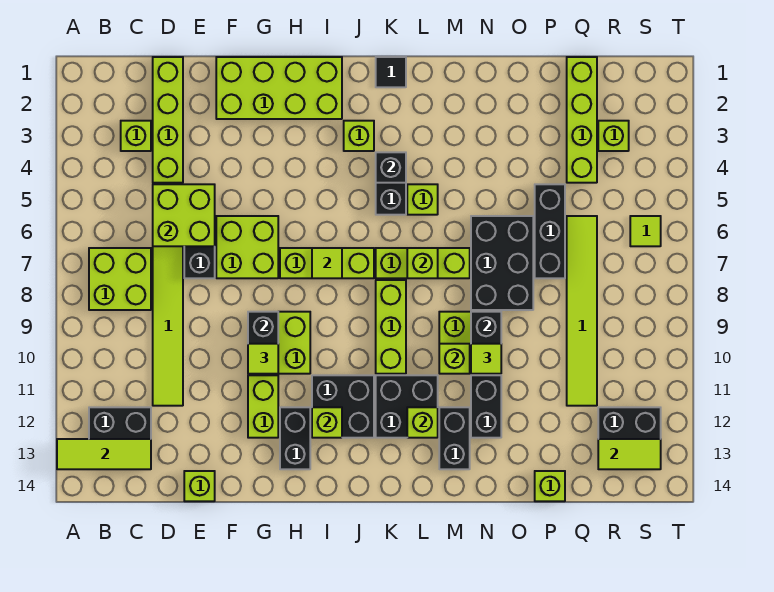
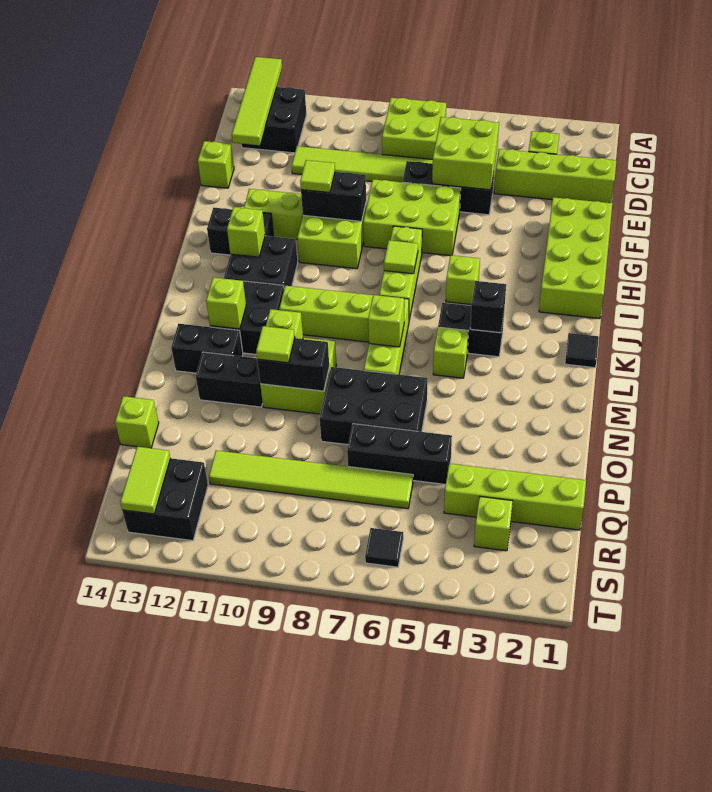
lime tile A13:C13 level 2 -> lime tile A13:D13 level 2
lime brick F6:G7 level 1 -> lime brick F6:G8 level 1
lime brick J3 level 1 -> lime brick I5 level 1
lime tile S6 level 1 -> black tile S6 level 1

